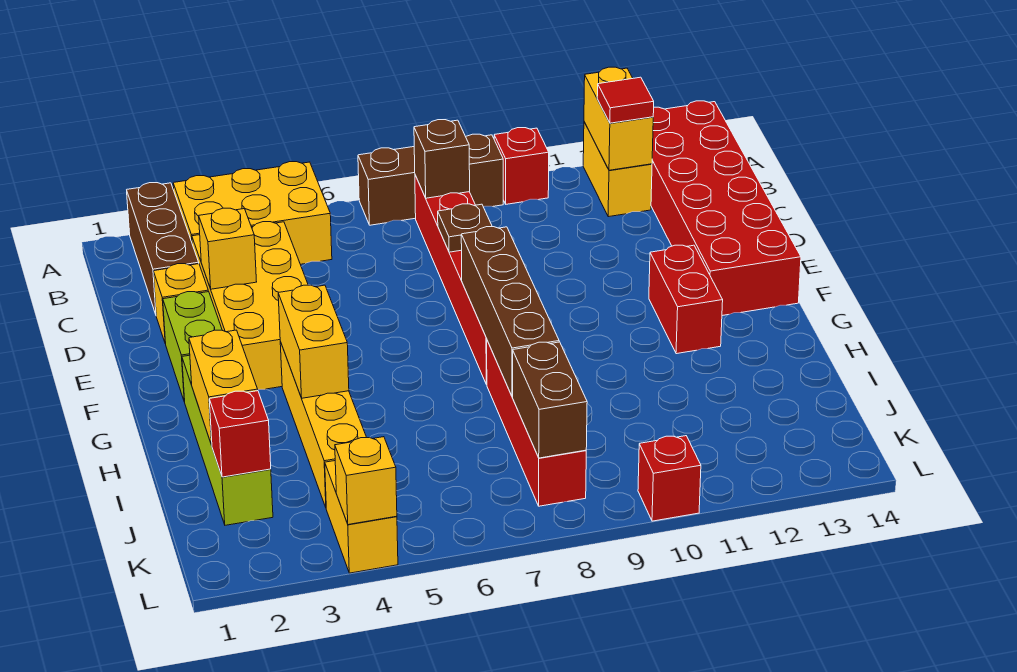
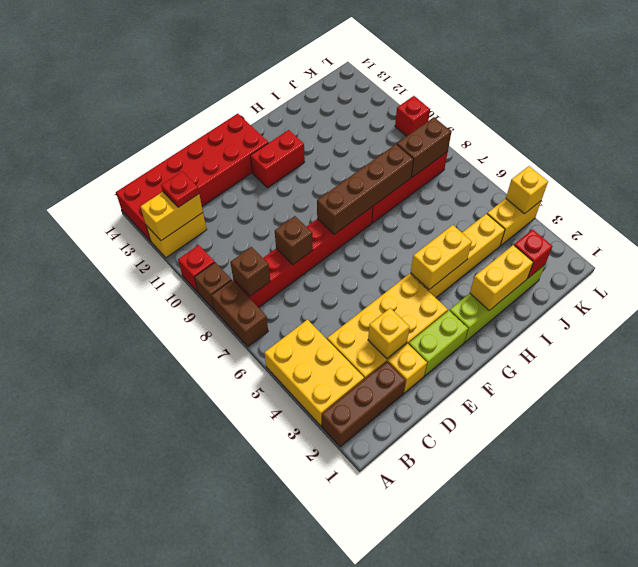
red tile B12 level 3 -> red plate B12 level 3
brown plate D8 level 2 -> brown brick D8 level 2

